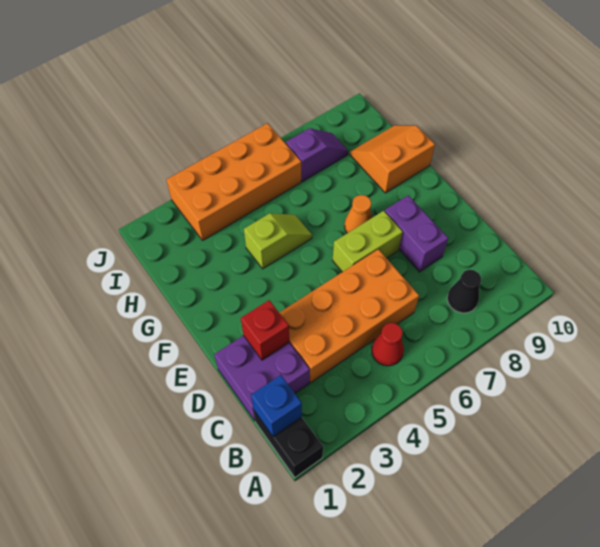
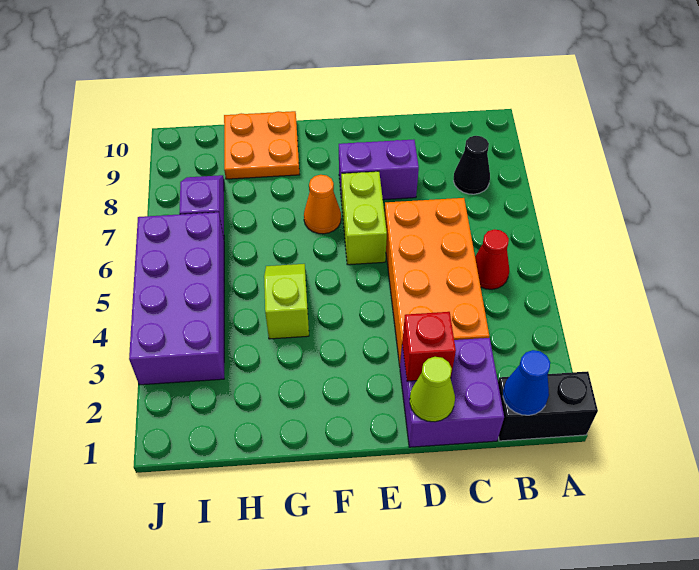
blue brick B1 level 2 -> blue cone B1 level 2
none -> lime cone D1 level 2
orange slope G9:H10 level 1 top G -> orange plate G9:H10 level 1
orange brick I3:J6 level 1 -> purple brick I3:J6 level 1

